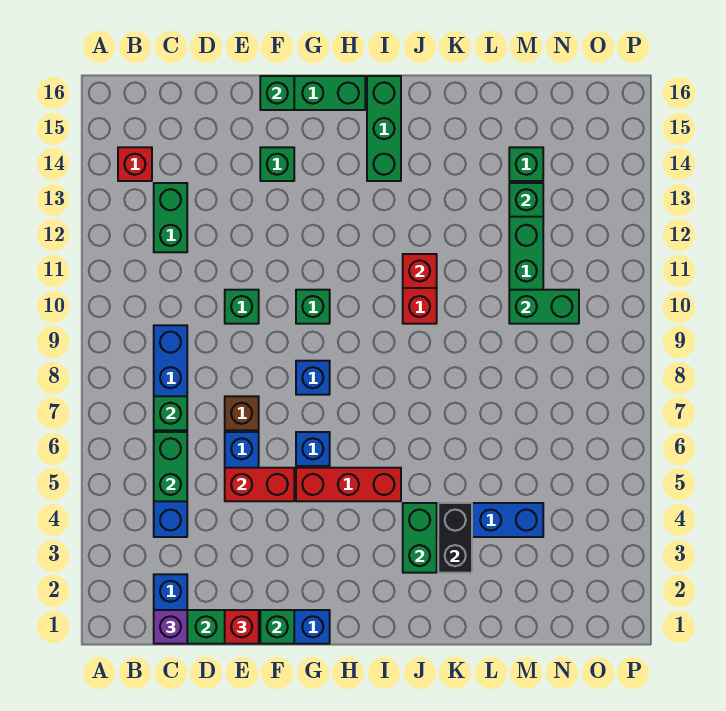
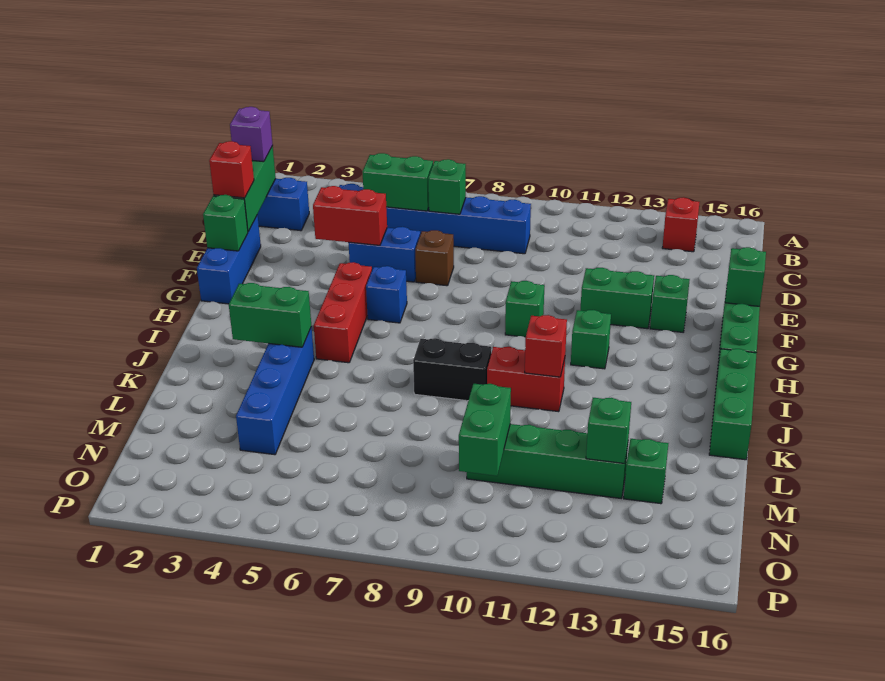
green brick C12:C13 level 1 -> green brick F12:F13 level 1
red brick E5:F5 level 2 -> red brick E4:E5 level 2
green brick E10 level 1 -> green brick H12 level 1
blue brick G8 level 1 -> none
green brick I14:I16 level 1 -> green brick I16:K16 level 1
black brick K3:K4 level 2 -> black brick J8:J9 level 1

